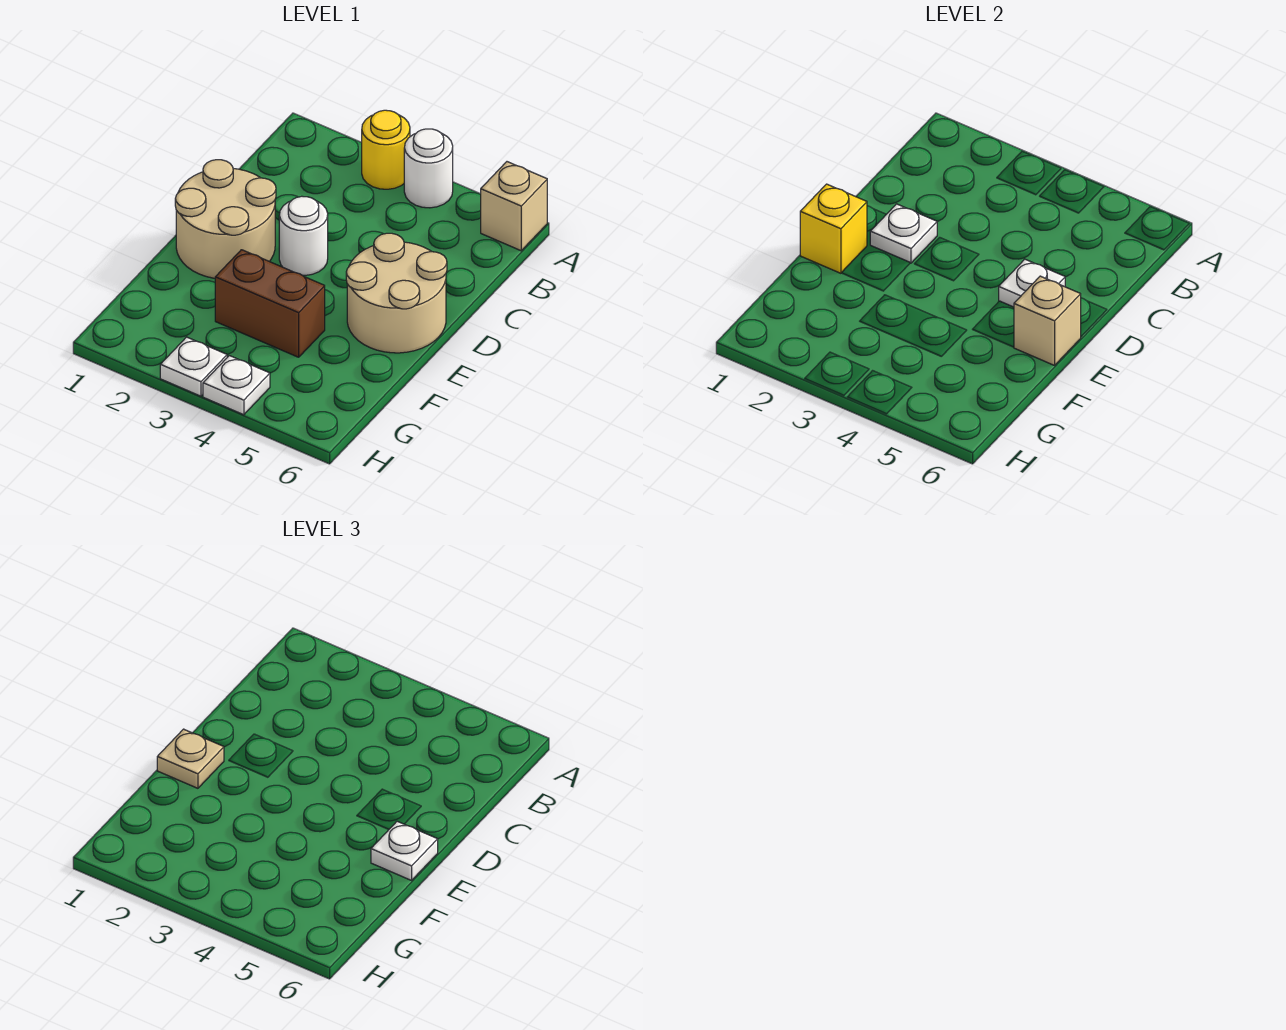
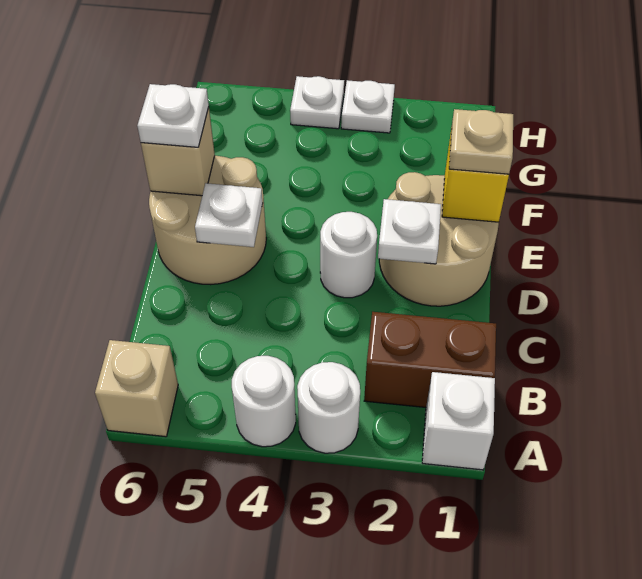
none -> white brick A1 level 1
yellow round brick A3 level 1 -> white round brick A3 level 1
brown brick F3:F4 level 1 -> brown brick B1:B2 level 1

